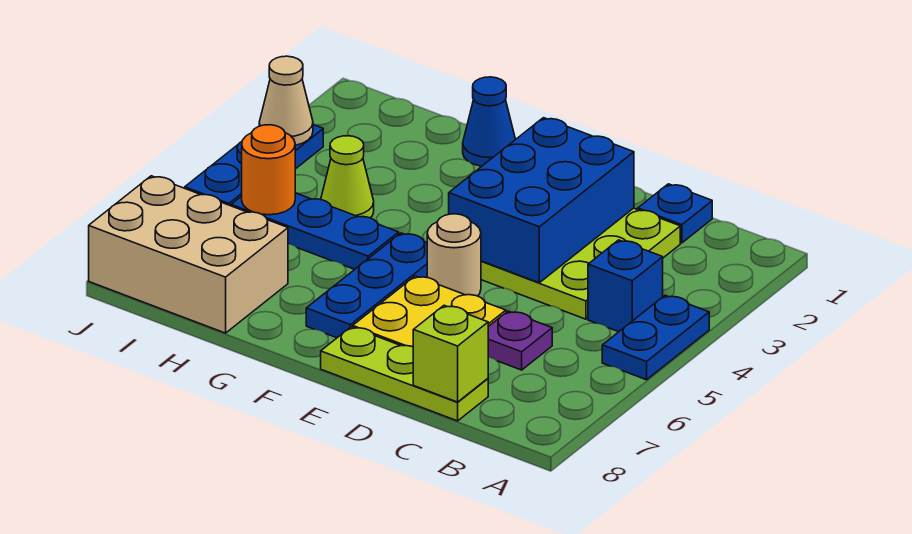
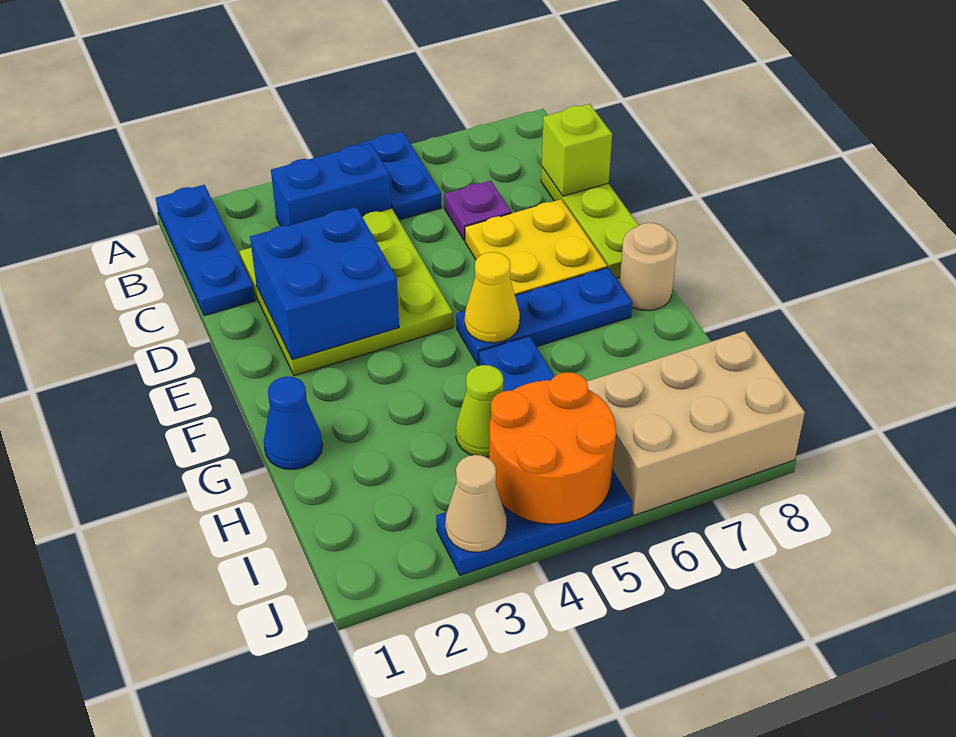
blue plate A4:A5 level 1 -> blue plate A5:B5 level 1
blue brick B4 level 1 -> blue brick B3:B4 level 1
blue plate C1 level 1 -> blue plate A1:C1 level 1
blue brick D2:E4 level 2 -> blue brick D2:E3 level 2
tan round brick E5 level 1 -> tan round brick F8 level 1
none -> yellow cone F5 level 2
tan brick H7:J8 level 1 -> tan brick I6:J8 level 1
orange round brick I5 level 2 -> orange round brick I4:J5 level 2

